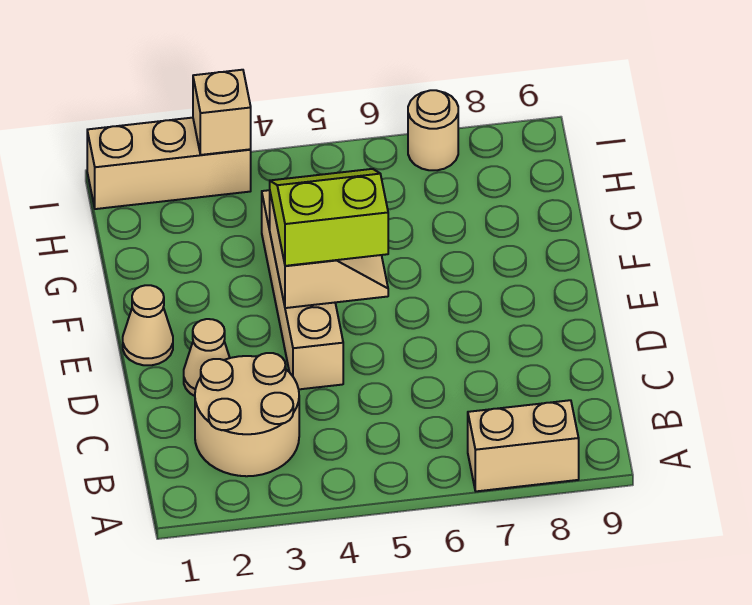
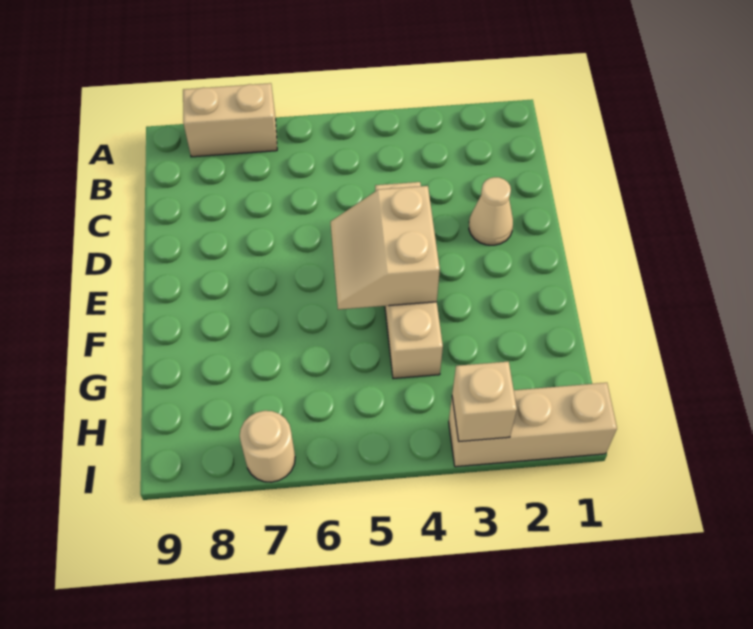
tan round brick B2:C3 level 1 -> none
tan cone E1 level 1 -> none
lime slope E4:F5 level 3 top E -> none

